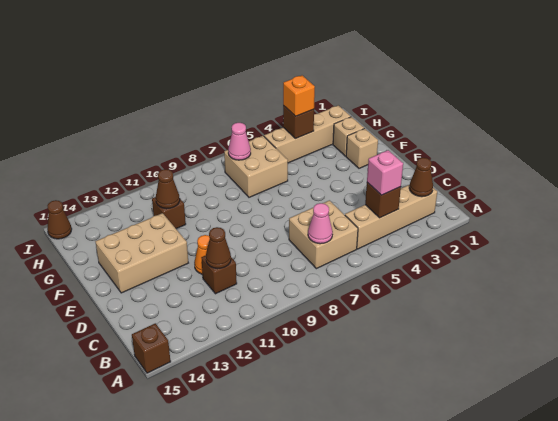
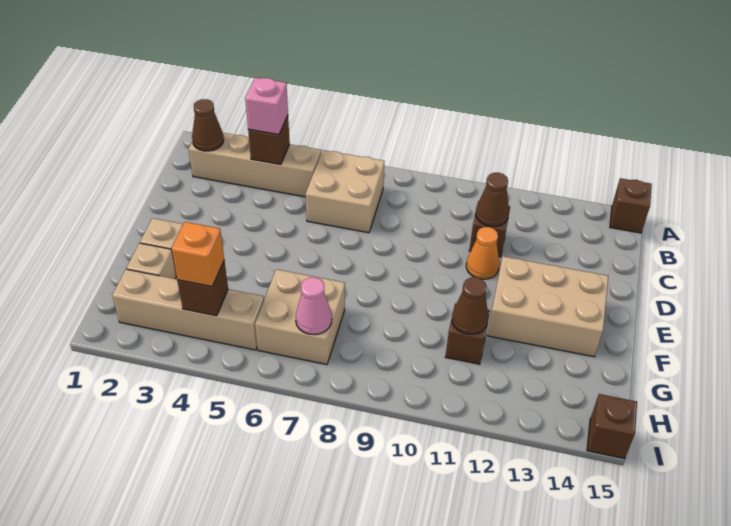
pink cone B7 level 2 -> none
brown cone I15 level 1 -> brown brick I15 level 1

